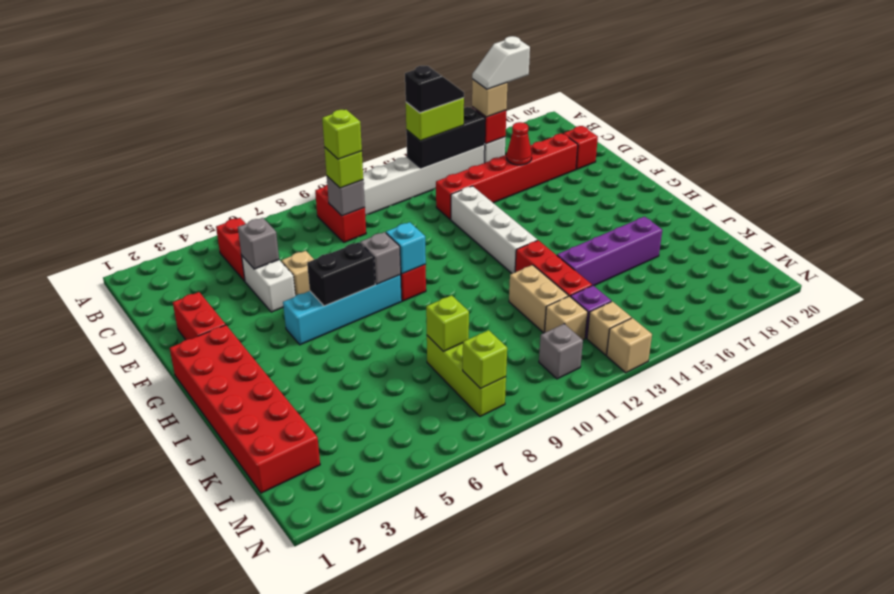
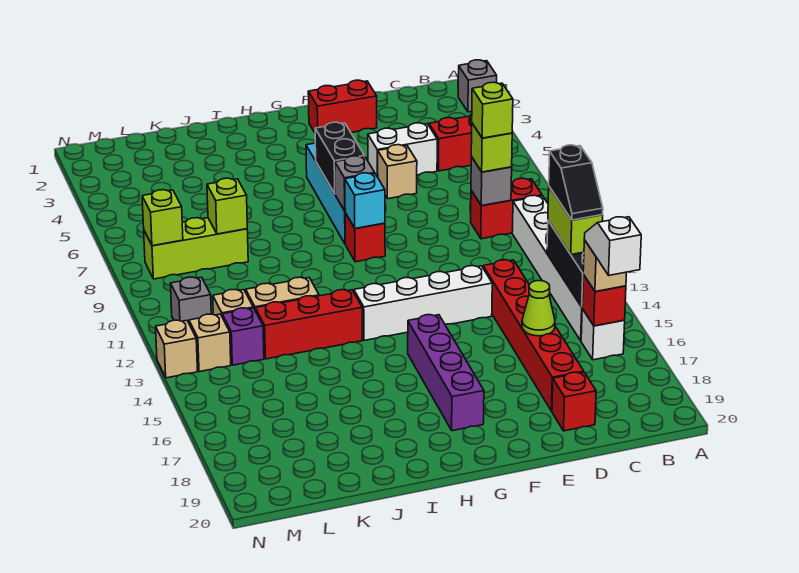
grey brick D5 level 2 -> grey brick A2 level 1
red cone D16 level 2 -> lime cone D16 level 2
red brick G1:L2 level 1 -> none
purple brick J14:J17 level 1 -> purple brick G15:G18 level 1

